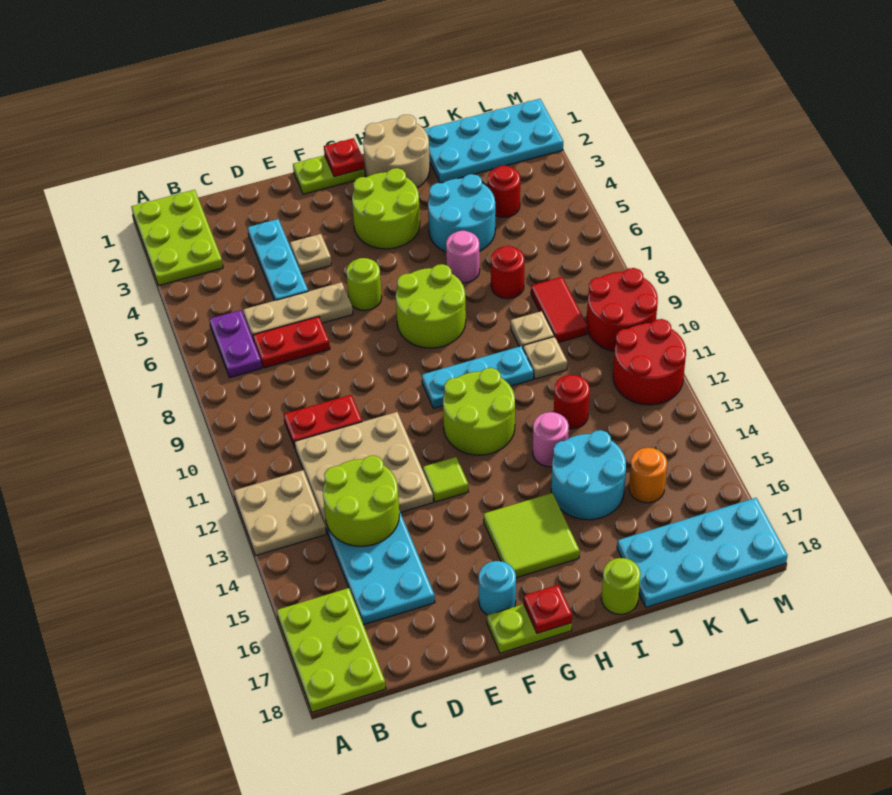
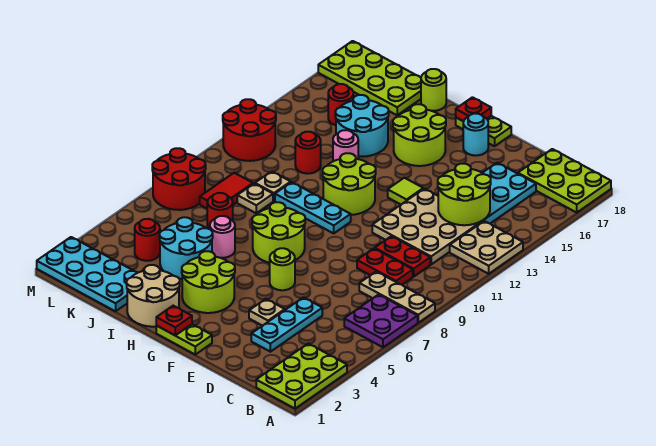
lime plate A16:B18 level 1 -> lime plate A17:C18 level 1
purple plate B6:B7 level 1 -> purple plate A6:B7 level 1
tan plate C6:E6 level 1 -> tan plate A8:C8 level 1
red plate C7:D7 level 1 -> red plate C9:D9 level 1
lime tile G15:H16 level 1 -> lime round brick G15:H16 level 1
cyan plate J17:M18 level 1 -> lime plate J17:M18 level 1
orange round brick K15 level 1 -> red round brick K15 level 1
red round brick L9:M10 level 1 -> red round brick L7:M8 level 1

